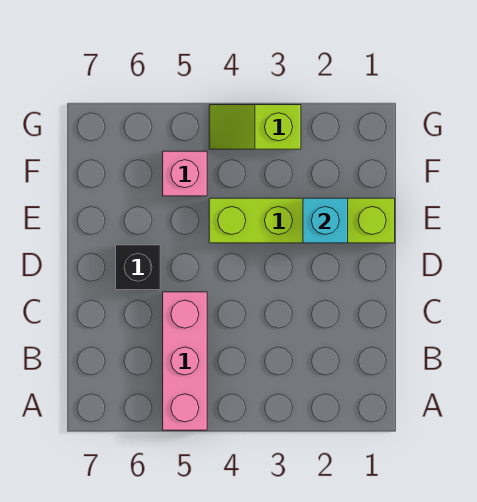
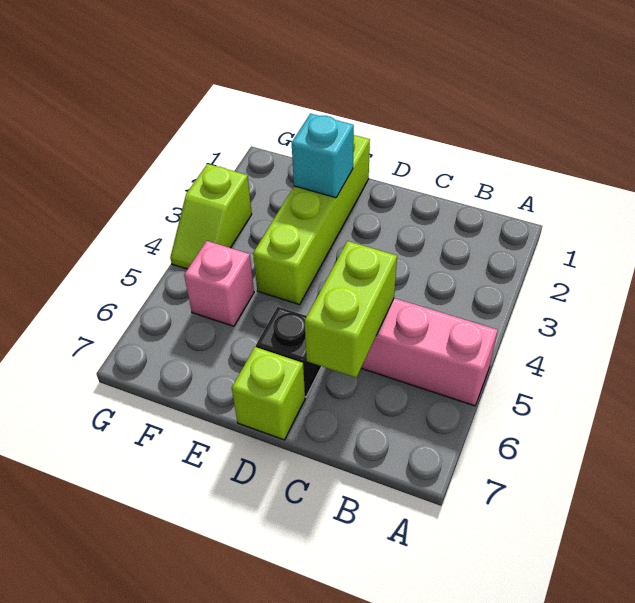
none -> lime brick C5:C6 level 2
none -> lime brick D7 level 1

